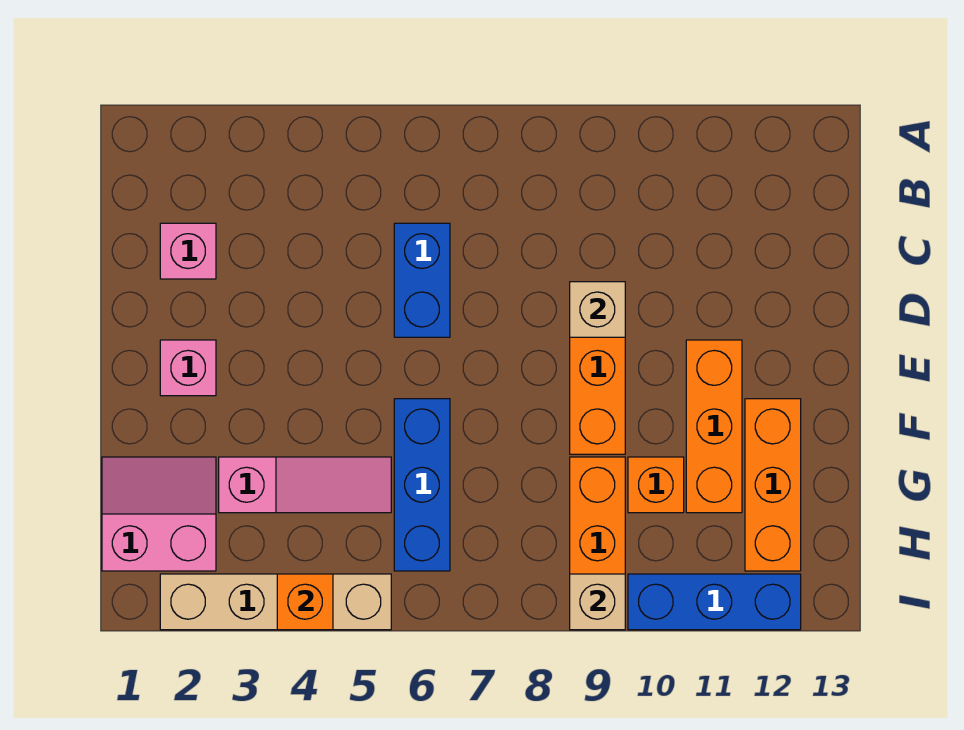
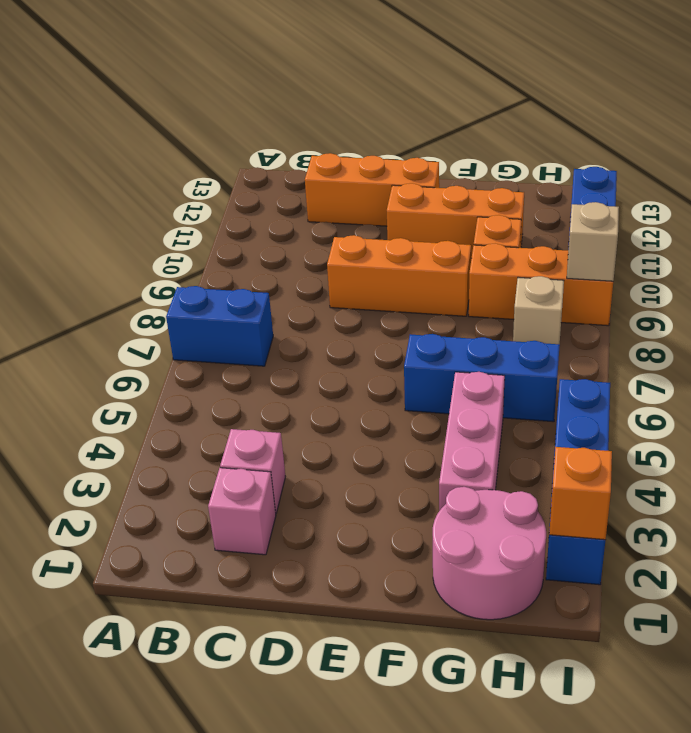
blue brick C6:D6 level 1 -> blue brick A7:B7 level 1
tan brick D9 level 2 -> tan brick H8 level 1
pink brick E2 level 1 -> pink brick C3 level 1
orange brick F12:H12 level 1 -> orange brick C12:E12 level 1
pink slope G1:H2 level 1 top H -> pink round brick G1:H2 level 1
pink slope G3:G5 level 1 top 3 -> pink brick G3:G5 level 1
tan brick I2:I5 level 1 -> blue brick I2:I5 level 1
orange brick I4 level 2 -> orange brick I2 level 2

